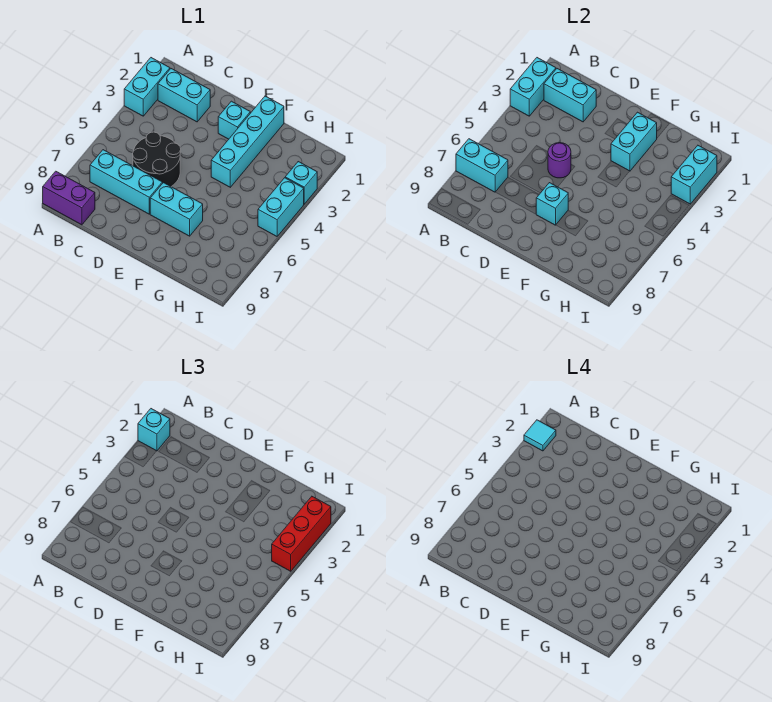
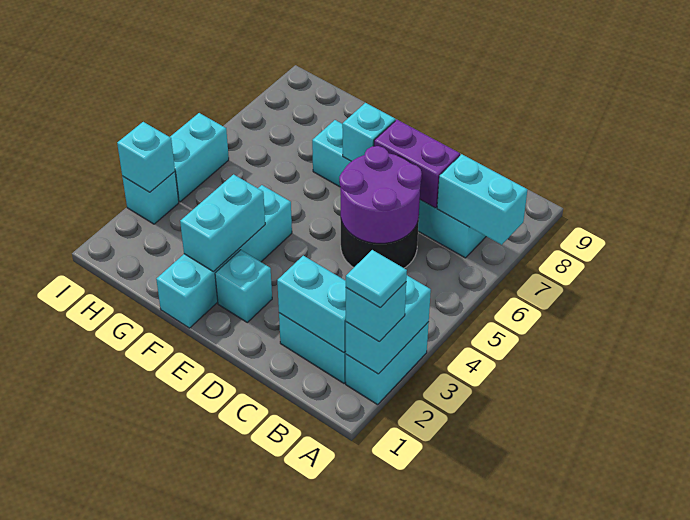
purple brick A9:B9 level 1 -> purple brick C7:D7 level 2
purple round brick D5 level 2 -> purple round brick C5:D6 level 2
cyan brick I2:I3 level 2 -> cyan brick I3 level 2
red brick I2:I4 level 3 -> none

